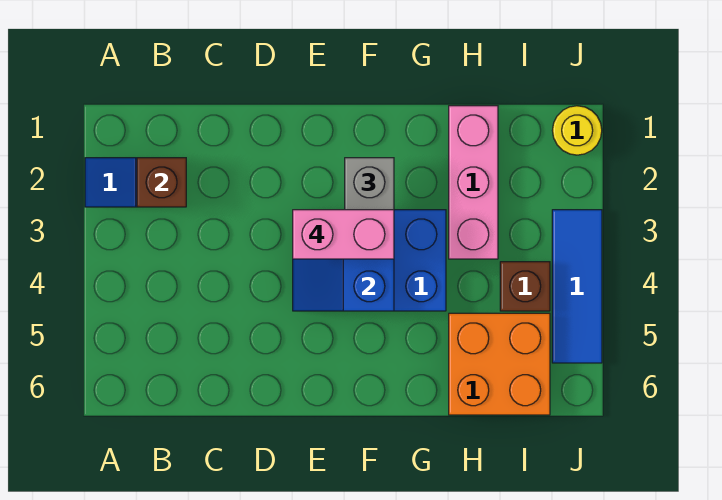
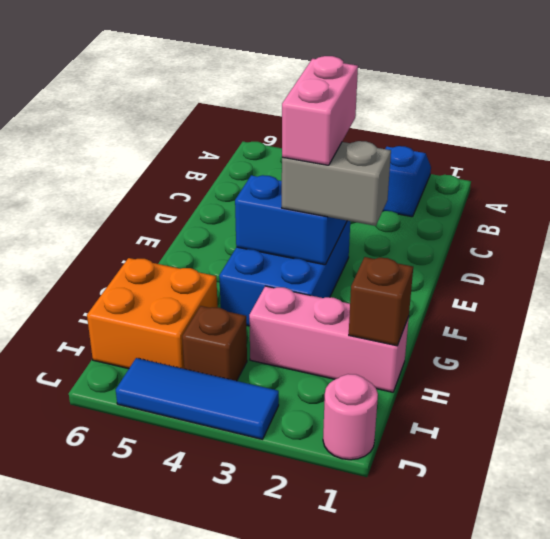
brown brick B2 level 2 -> brown brick H1 level 2
yellow round brick J1 level 1 -> pink round brick J1 level 1

